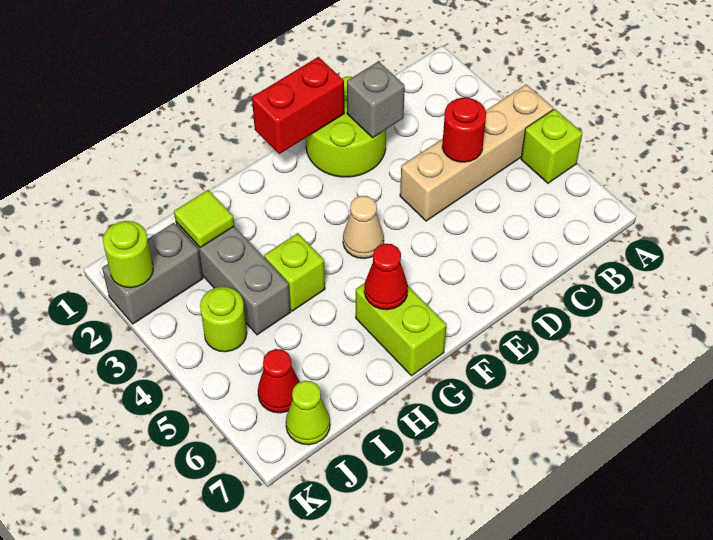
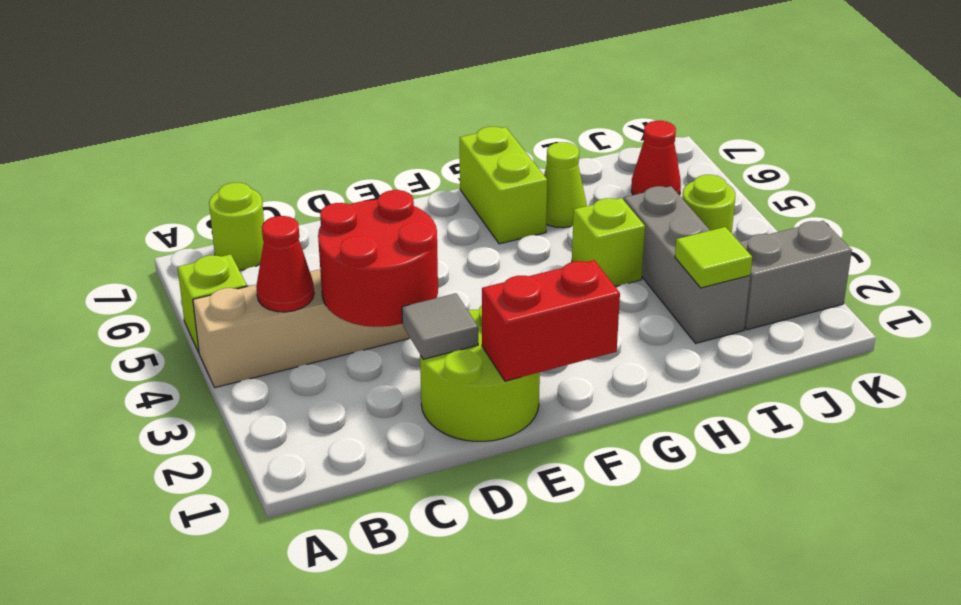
red round brick C4 level 2 -> red round brick C3:D4 level 2
grey brick D2 level 2 -> grey tile D2 level 2
tan cone F4 level 1 -> none
red cone G6 level 2 -> red cone B4 level 2
lime cone J7 level 1 -> lime cone H6 level 1
lime round brick K2 level 2 -> lime round brick B7 level 1

